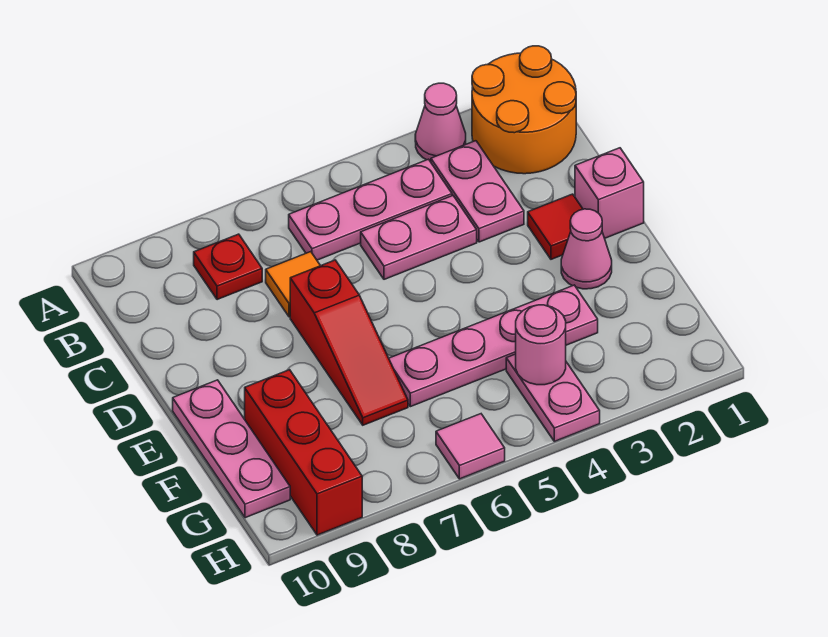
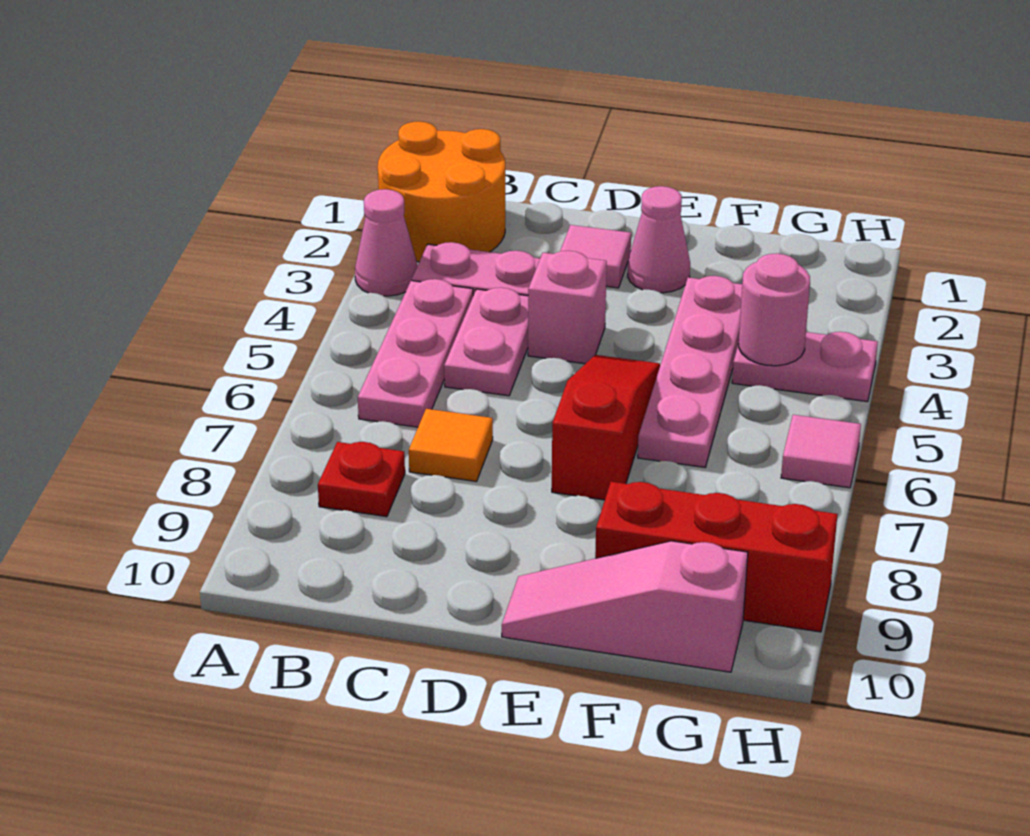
pink brick D1 level 1 -> pink brick D4 level 1
red tile D2 level 1 -> pink tile D2 level 1
red slope D7:F7 level 1 top D -> red slope E5:E7 level 1 top 7
pink plate E10:G10 level 1 -> pink slope E10:G10 level 1 top G

